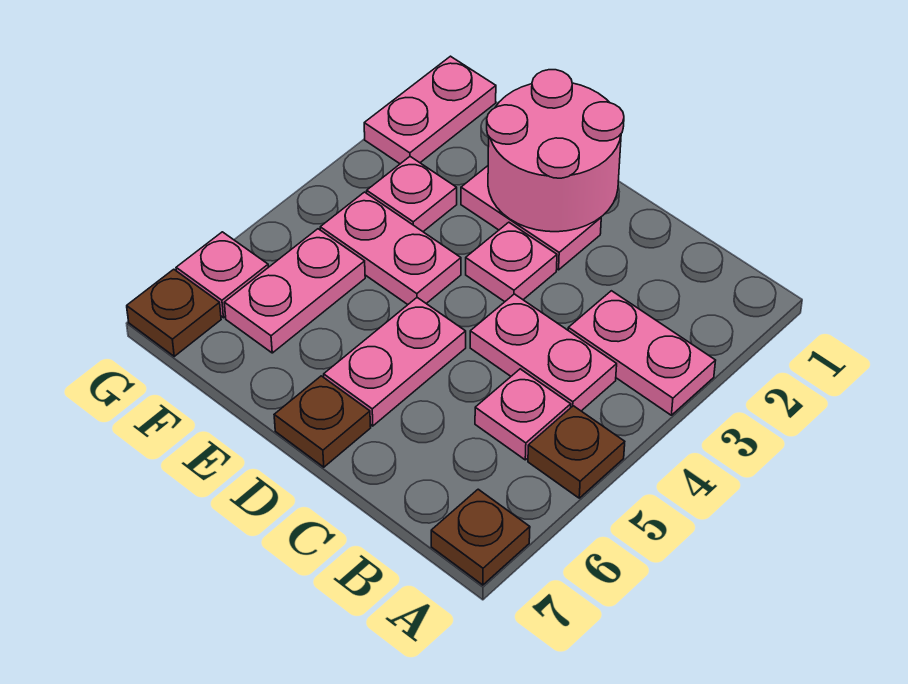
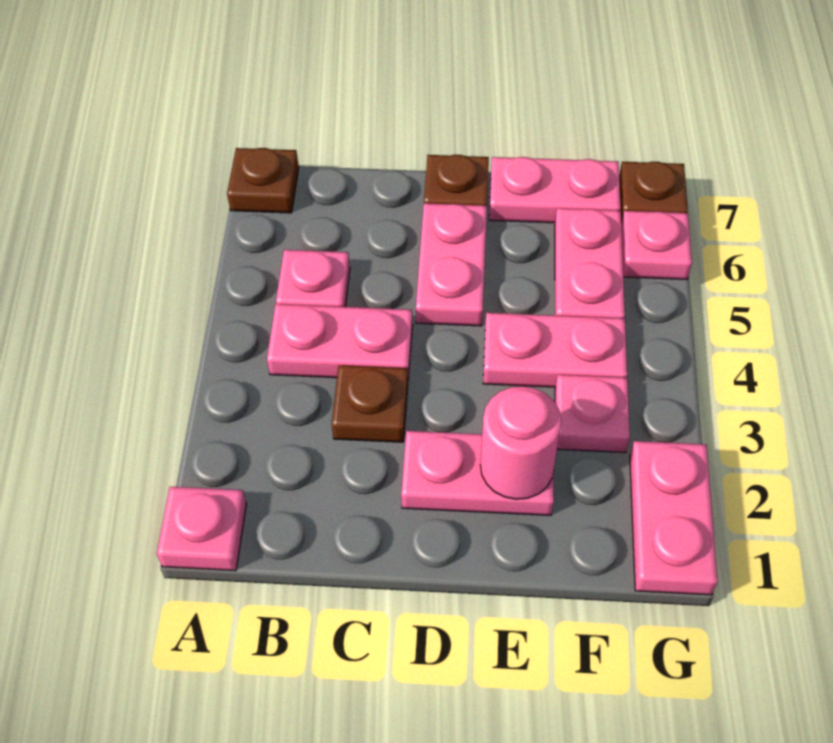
pink plate A3:B3 level 1 -> pink plate E7:F7 level 1
brown plate A5 level 1 -> brown plate C3 level 1
pink round brick D1:E2 level 2 -> pink round brick E2 level 2
pink plate D3 level 1 -> pink plate A1 level 1

